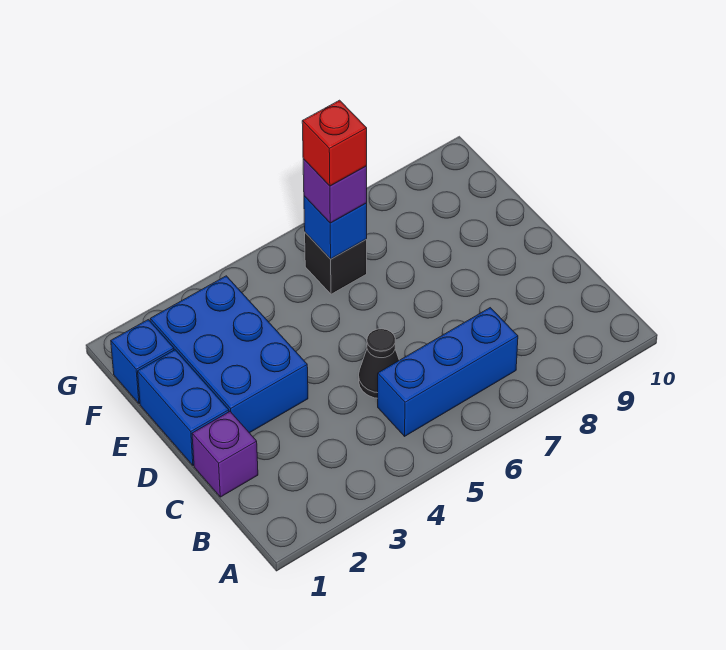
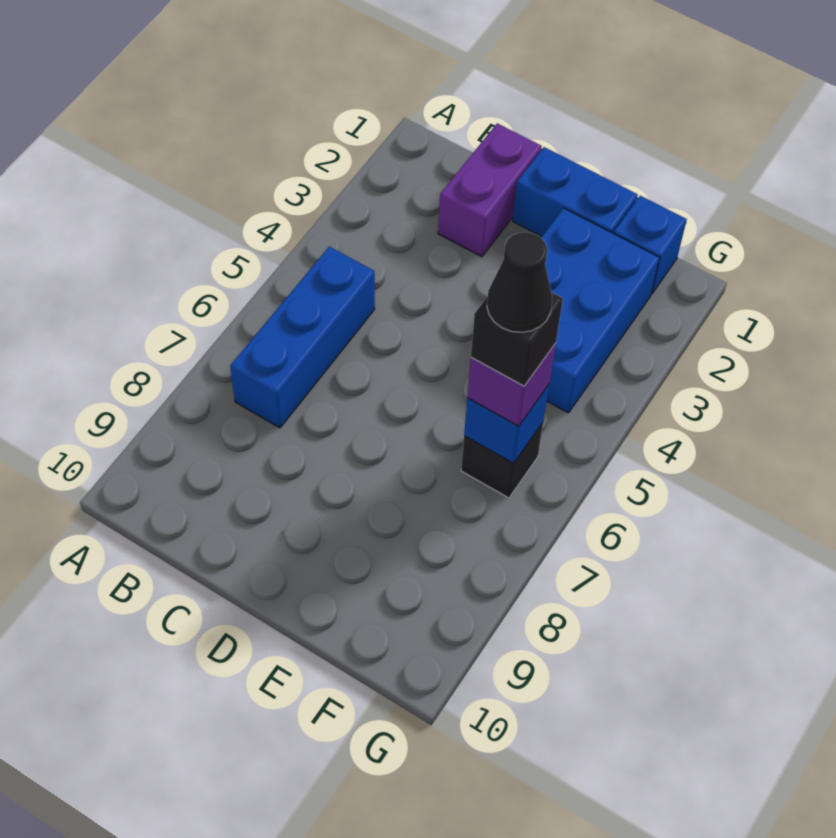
purple brick C1 level 1 -> purple brick C1:C2 level 1
black cone C5 level 1 -> black cone F6 level 5
blue brick D2:F3 level 1 -> blue brick E2:F4 level 1
red brick F6 level 4 -> black brick F6 level 4

